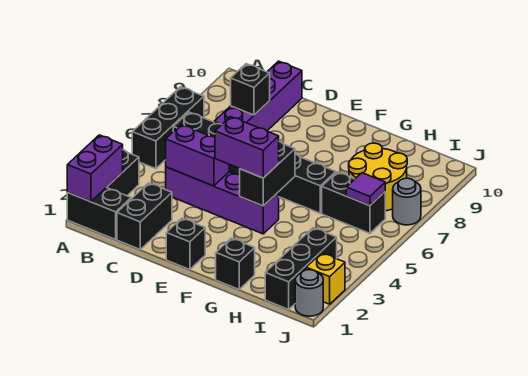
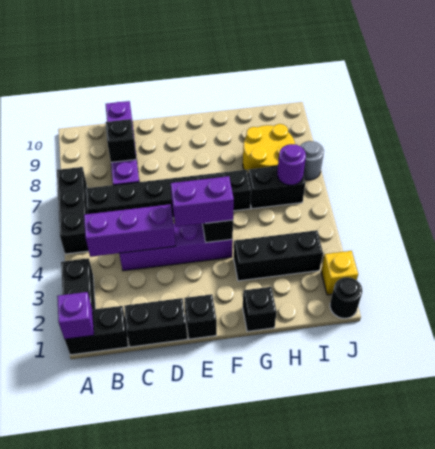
purple brick A1:A2 level 2 -> purple brick A1 level 2
black brick C1:C2 level 1 -> black brick C1:D1 level 1
purple brick C4:D4 level 2 -> purple brick B4:D4 level 2
black brick I1:I3 level 1 -> black brick G3:I3 level 1
purple tile I6 level 2 -> purple round brick I6 level 2
grey round brick J1 level 1 -> black round brick J1 level 1

